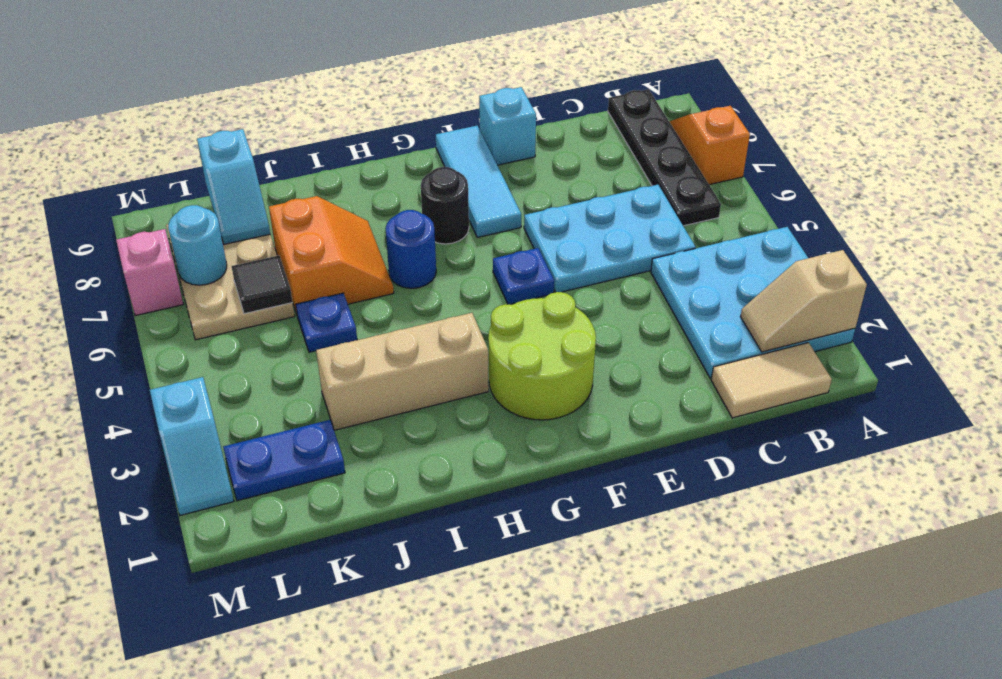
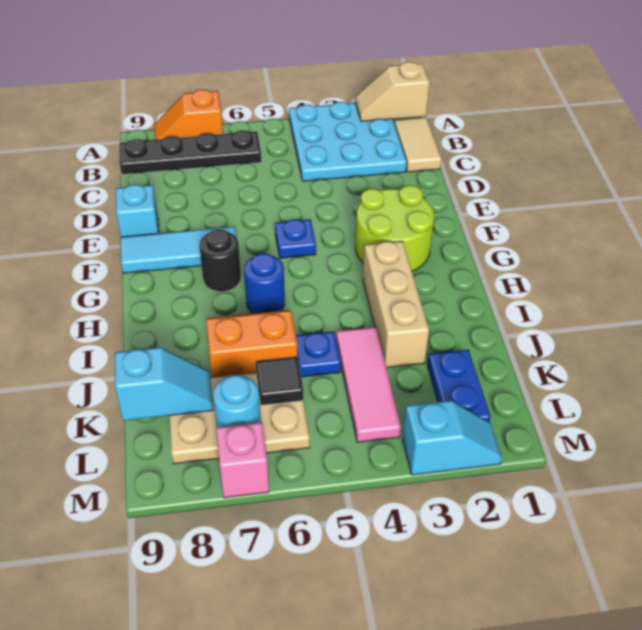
tan slope A2:B2 level 2 top A -> tan slope A1:A2 level 2 top 1
cyan plate C5:E6 level 1 -> none
none -> pink tile J4:L4 level 1

